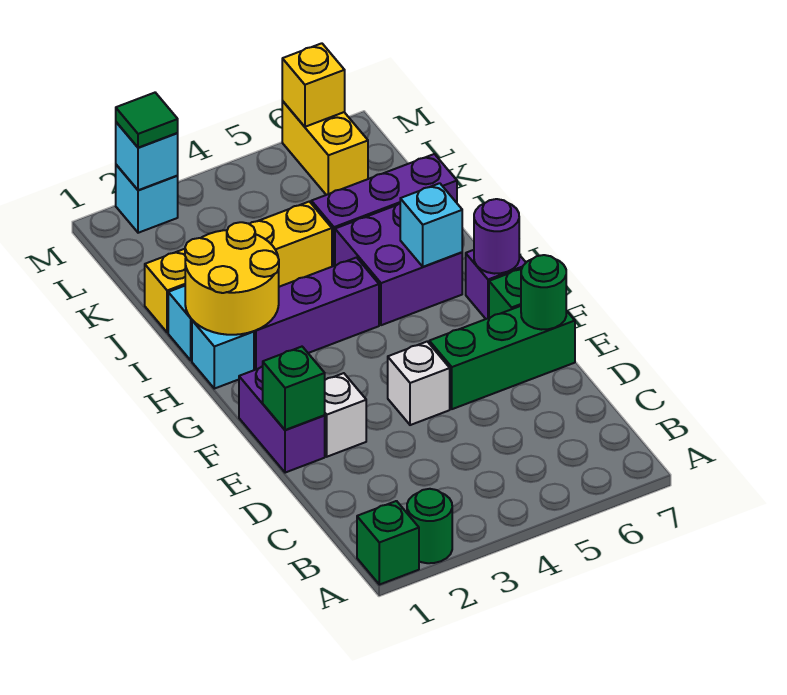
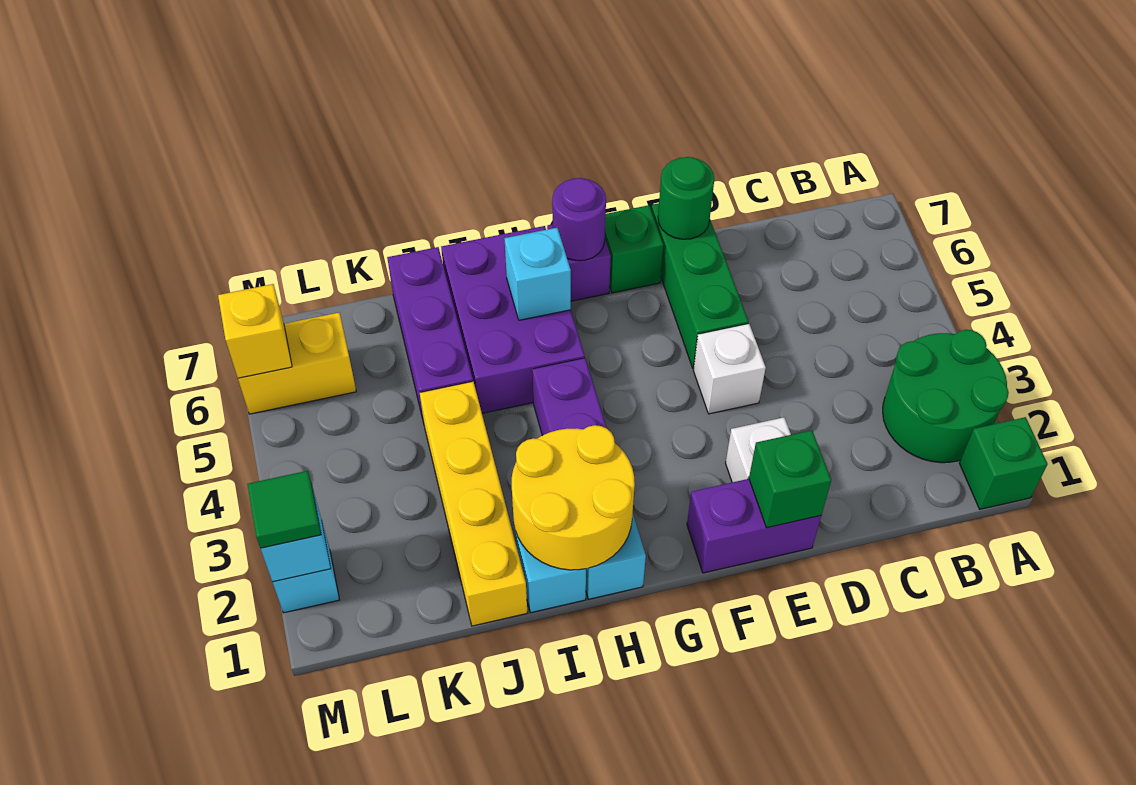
green round brick A2 level 1 -> green round brick A2:B3 level 1
purple brick H5:I6 level 1 -> purple brick H5:I7 level 1

